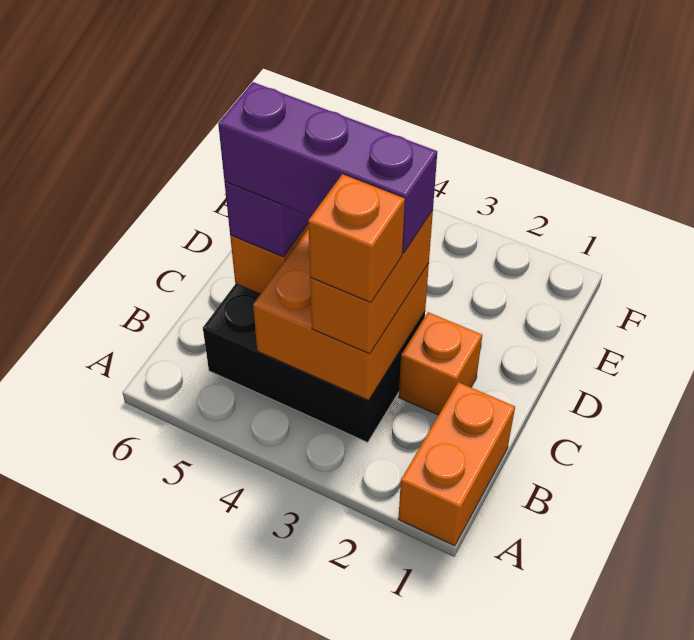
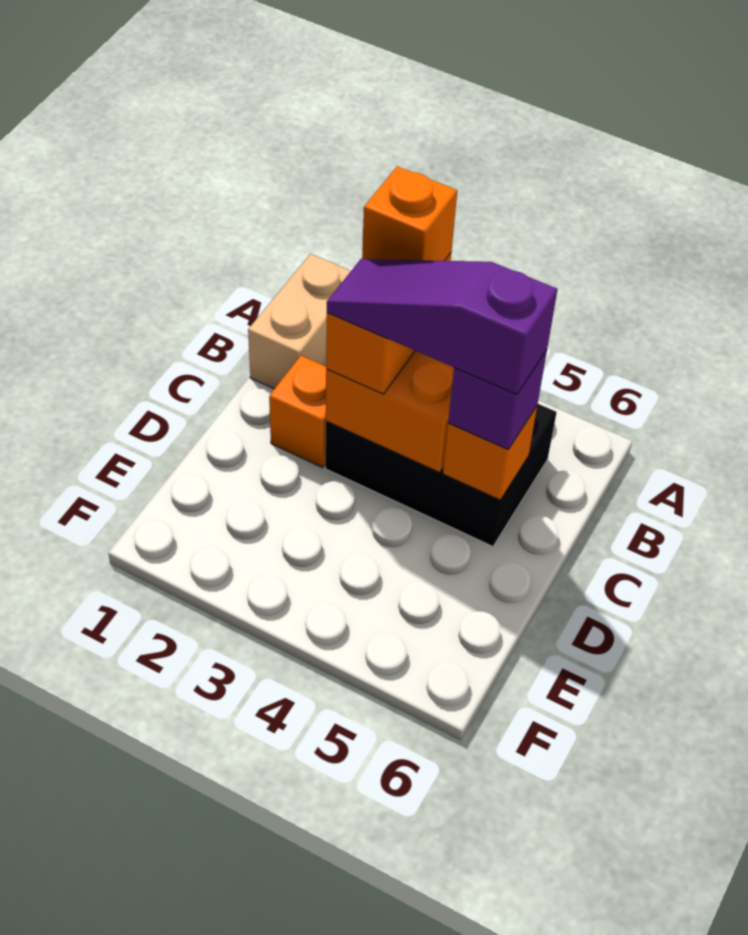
orange brick A1:B1 level 1 -> tan brick A1:B1 level 1
purple brick C3:C5 level 4 -> purple slope C3:C5 level 4 top 5

